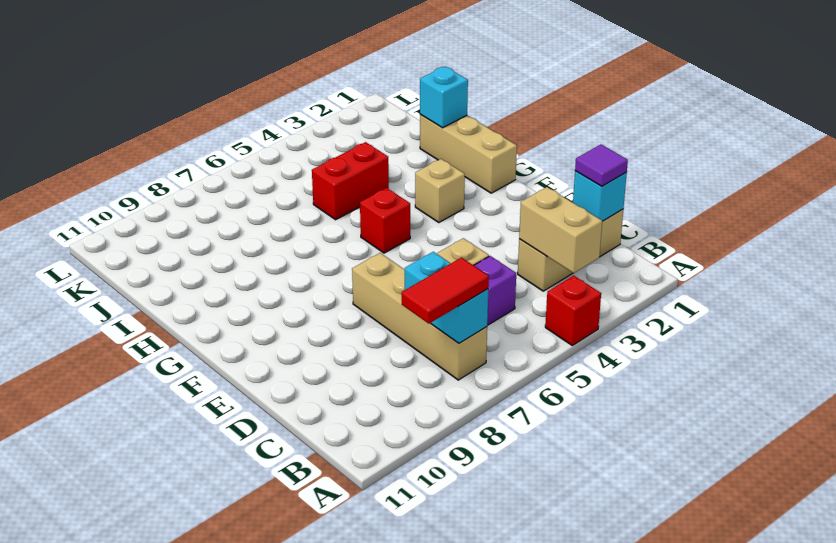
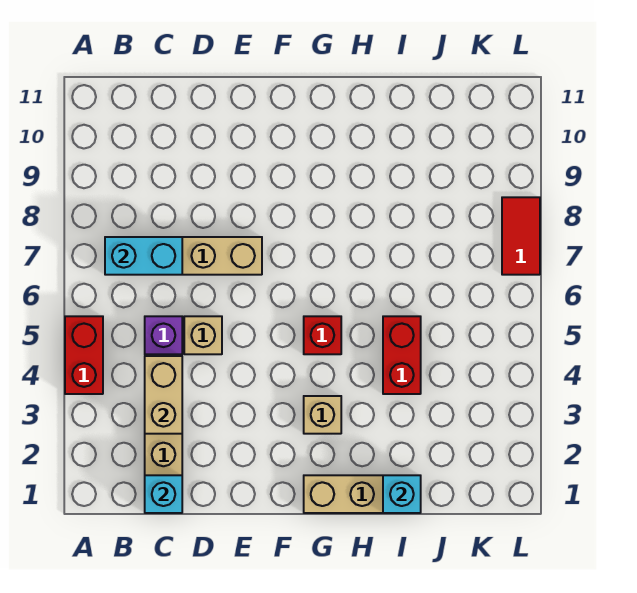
red brick A4 level 1 -> red brick A4:A5 level 1
tan brick B3:C3 level 2 -> tan brick C3:C4 level 2
red tile B7:B8 level 3 -> red tile L7:L8 level 1
purple tile C1 level 3 -> none

